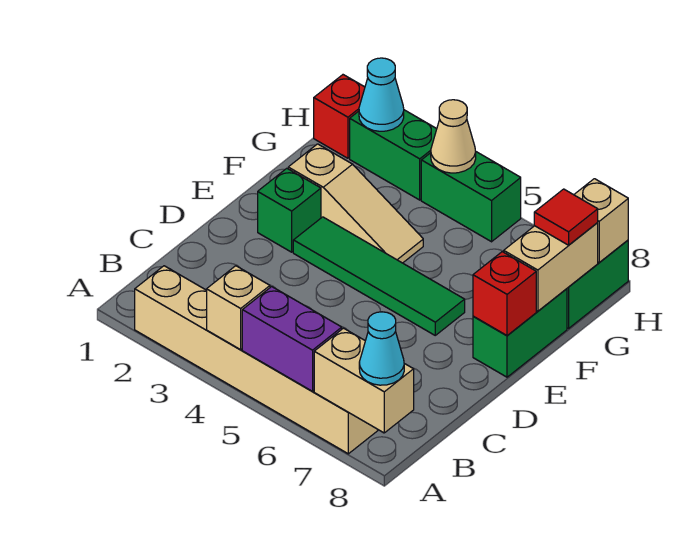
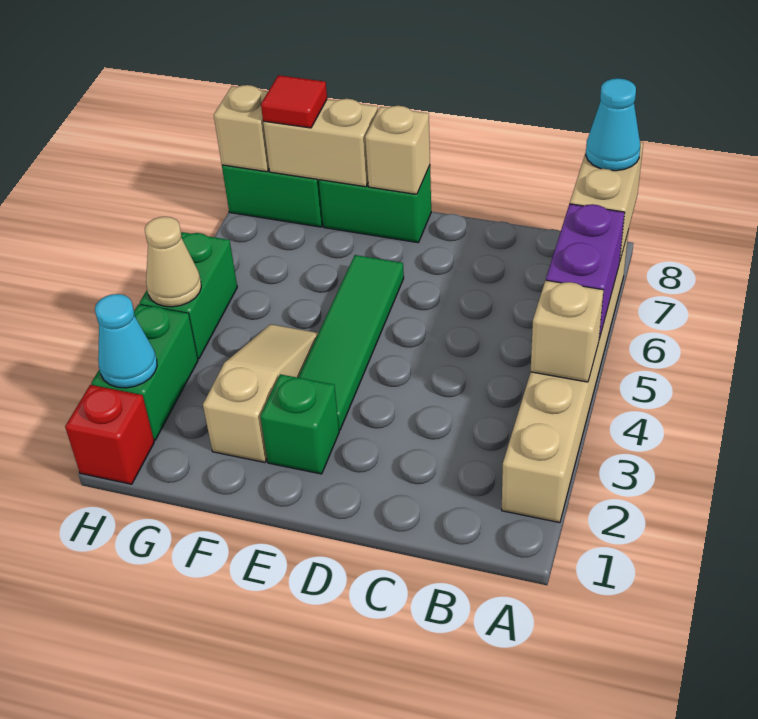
red brick E8 level 2 -> tan brick E8 level 2

